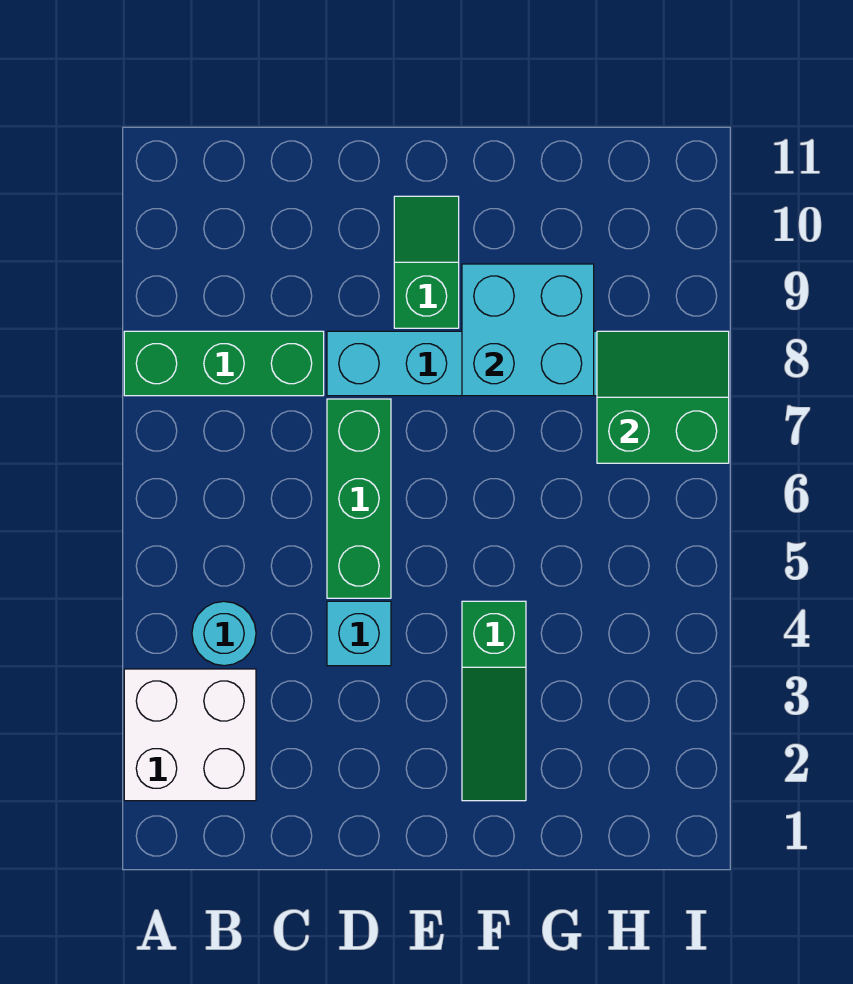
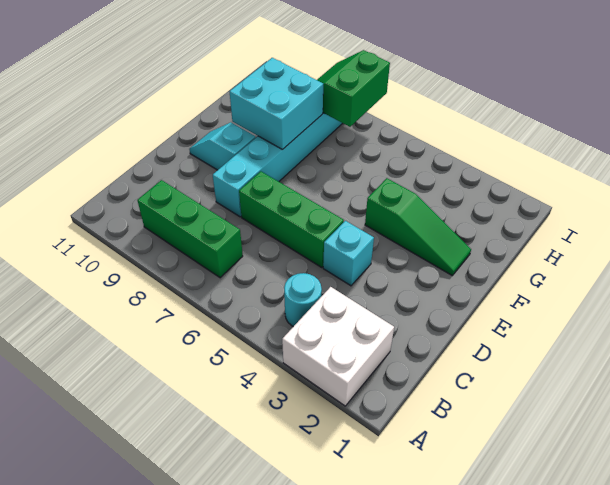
green brick A8:C8 level 1 -> green brick B7:B9 level 1
green slope E9:E10 level 1 top 9 -> cyan slope E9:E10 level 1 top 9

